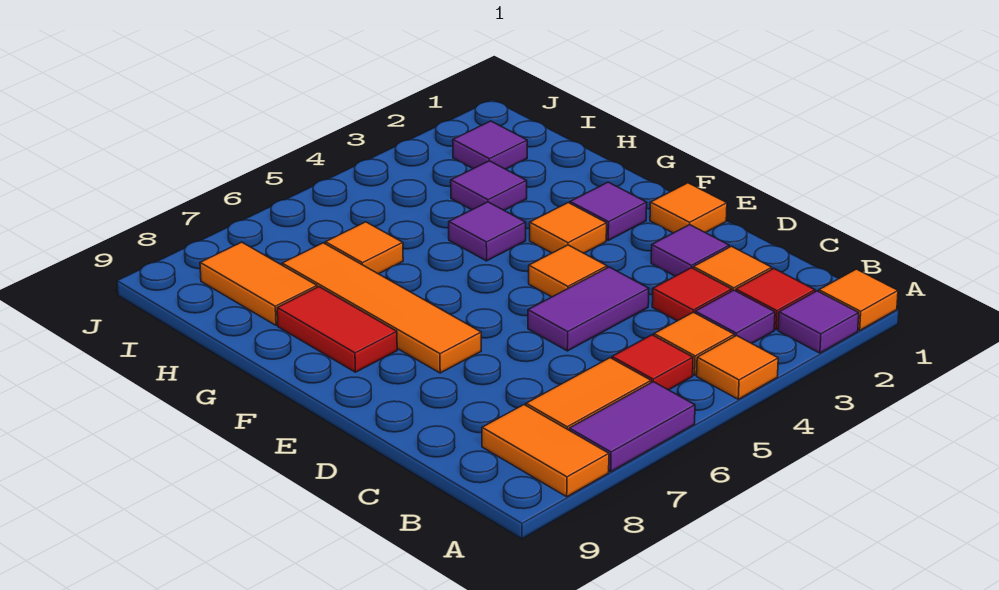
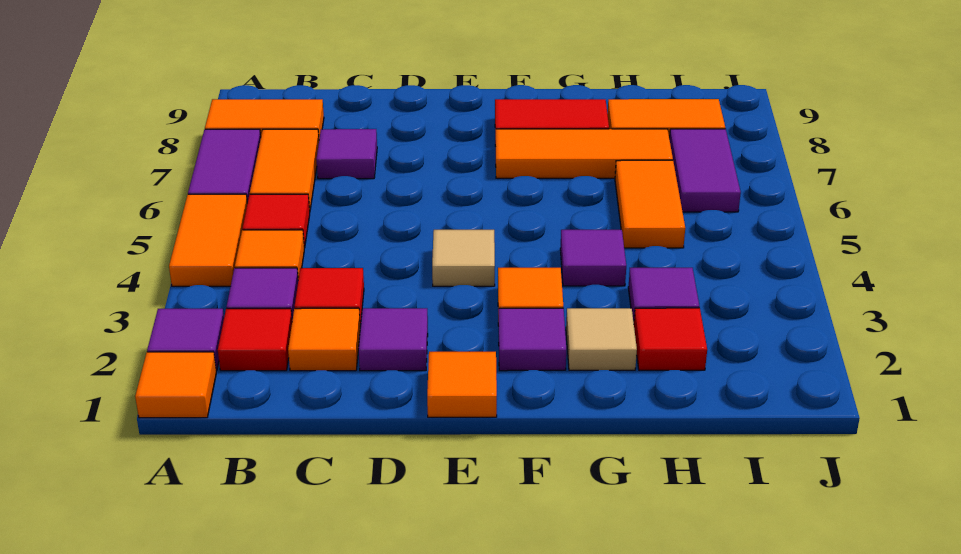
orange tile A4 level 1 -> orange tile A4:A5 level 1
purple tile D4:D5 level 1 -> purple tile I6:I7 level 1
orange tile E4 level 1 -> tan tile E4 level 1
orange tile E7:H7 level 1 -> orange tile F7:H7 level 1
none -> tan tile G2 level 1
none -> red tile H2 level 1
orange tile H6 level 1 -> orange tile H5:H6 level 1
purple tile I2 level 1 -> purple tile C7 level 1

